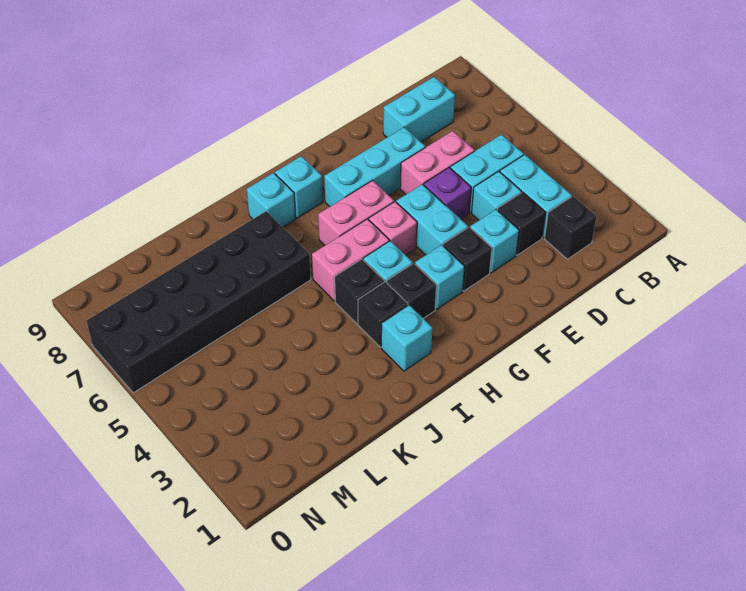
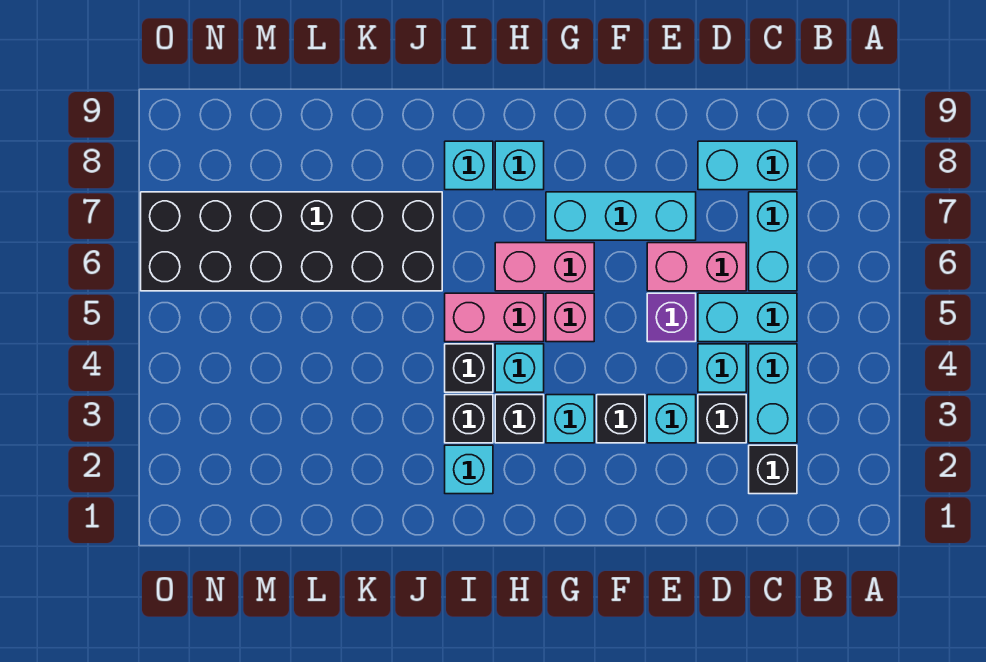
cyan brick F4:F5 level 1 -> cyan brick C6:C7 level 1

